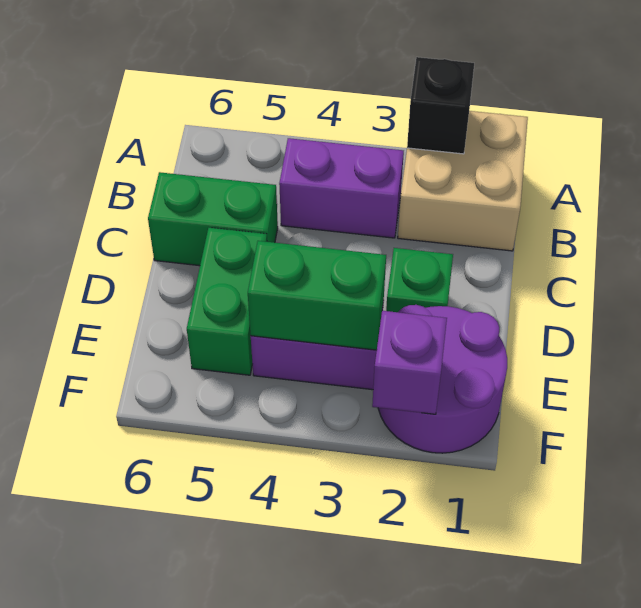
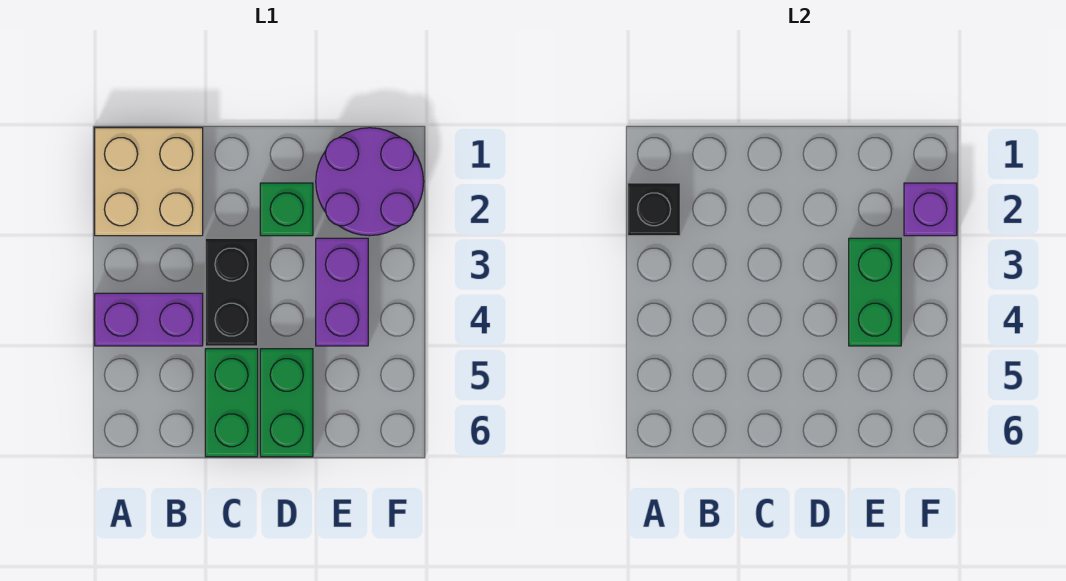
purple brick B3:B4 level 1 -> purple brick A4:B4 level 1
none -> black brick C3:C4 level 1
green brick D5:E5 level 1 -> green brick D5:D6 level 1

